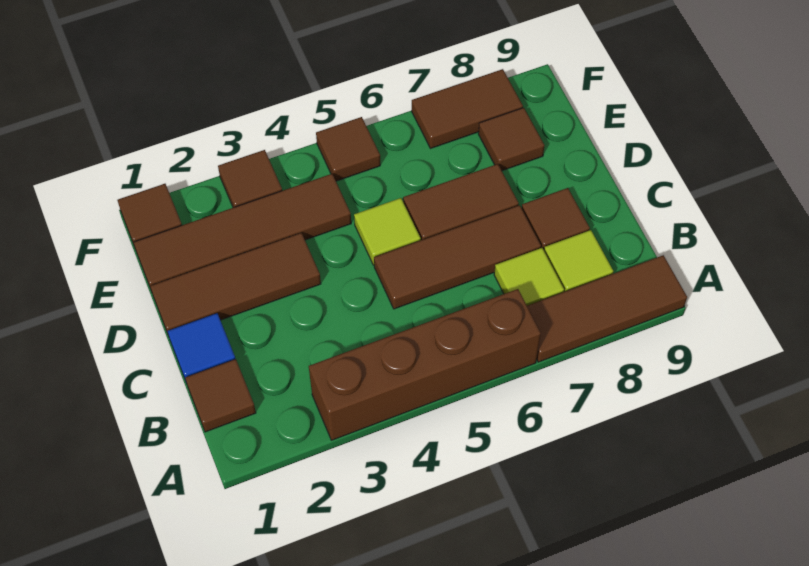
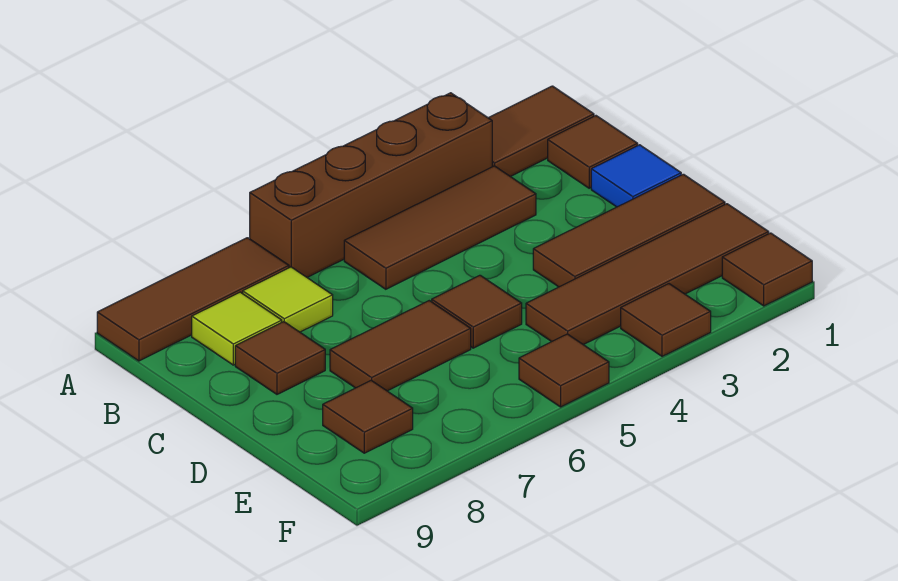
brown tile C5:C7 level 1 -> brown tile B3:B5 level 1
lime tile D5 level 1 -> brown tile D5 level 1
brown tile F7:F8 level 1 -> brown tile A1:A2 level 1

